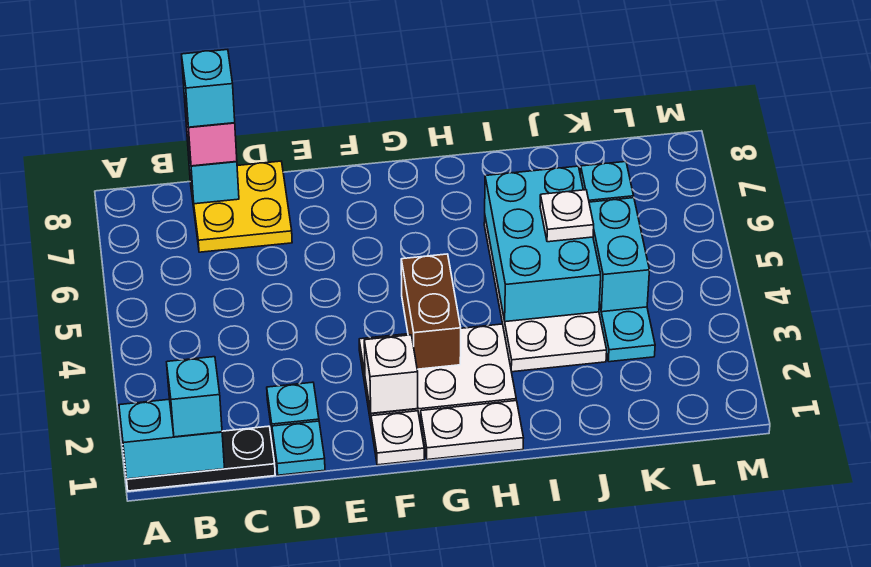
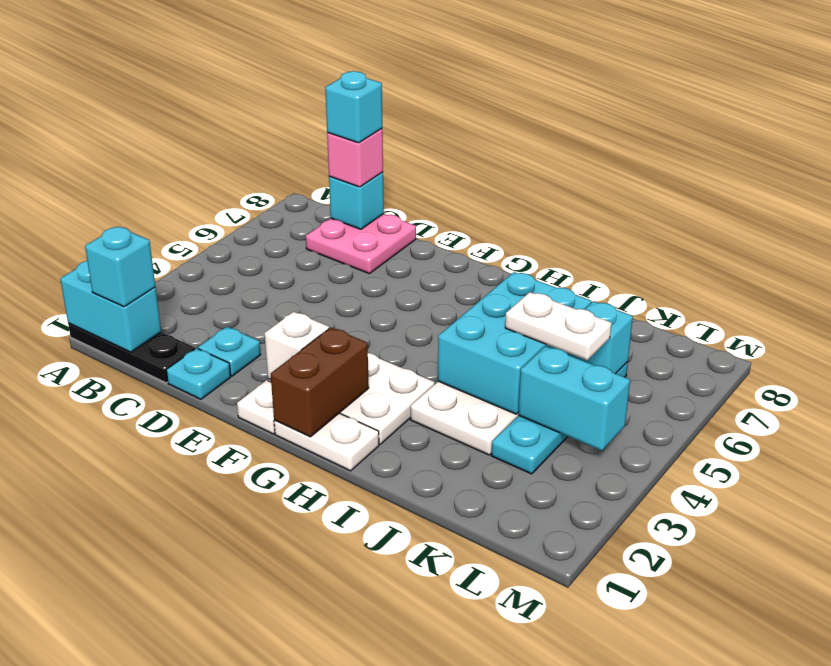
yellow plate C7:D8 level 1 -> pink plate C7:D8 level 1
brown brick G3:G4 level 2 -> brown brick G1:G2 level 2
white plate J5 level 3 -> white plate J5:K5 level 3
cyan brick K4:K5 level 2 -> cyan brick K4:L4 level 2

